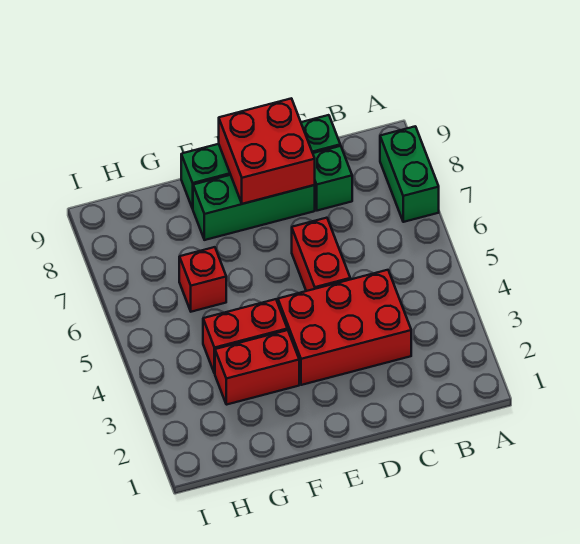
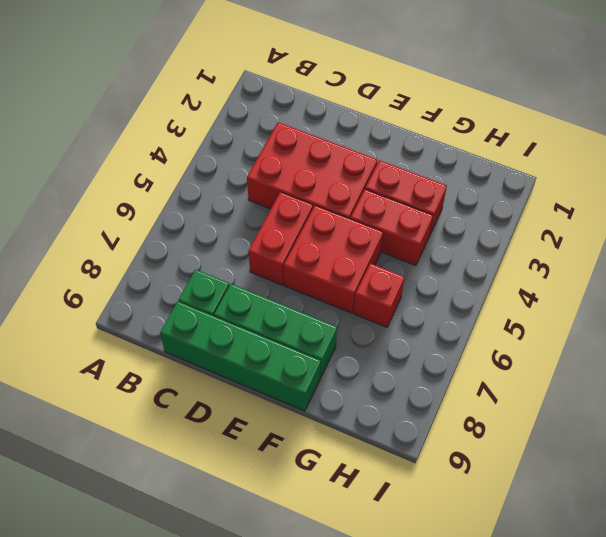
green brick A7:A8 level 1 -> none
red brick D8:E9 level 2 -> red brick E5:F6 level 1

